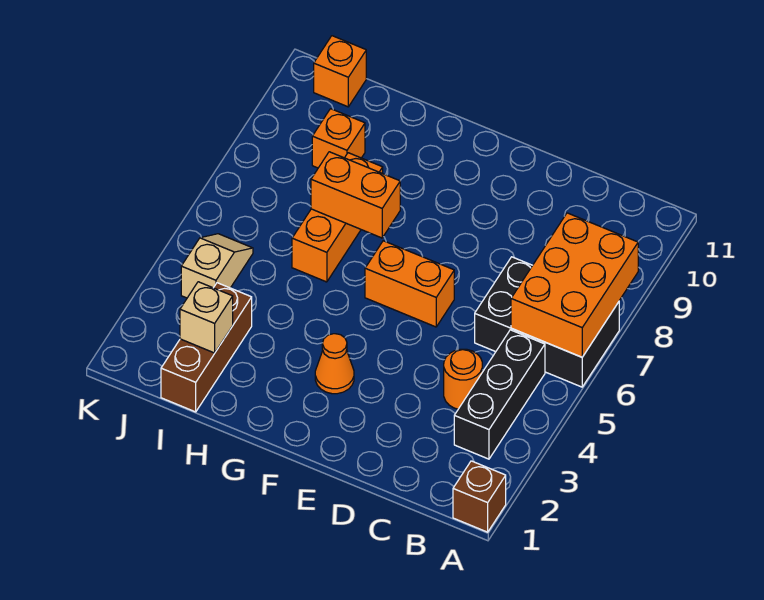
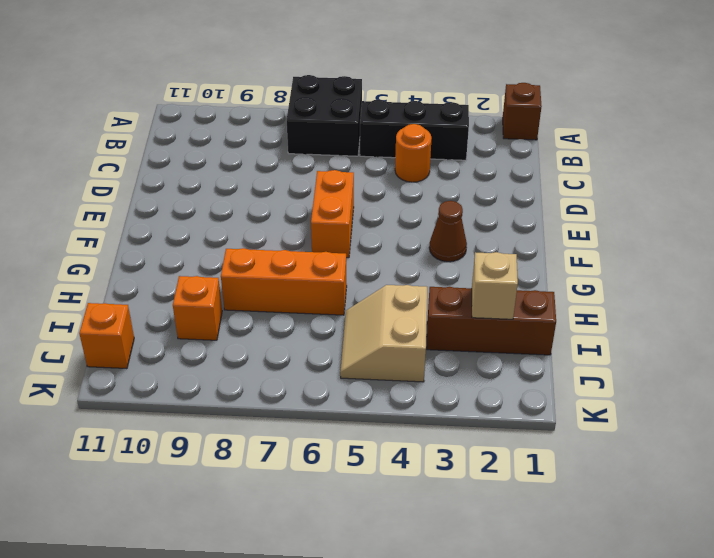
black brick A6:C7 level 1 -> black brick A6:B7 level 1
orange brick A6:B8 level 2 -> none
orange cone F3 level 1 -> brown cone F3 level 1
orange brick G7:H7 level 2 -> none
tan slope J4:J5 level 1 top 4 -> tan slope I4:J5 level 1 top 4

